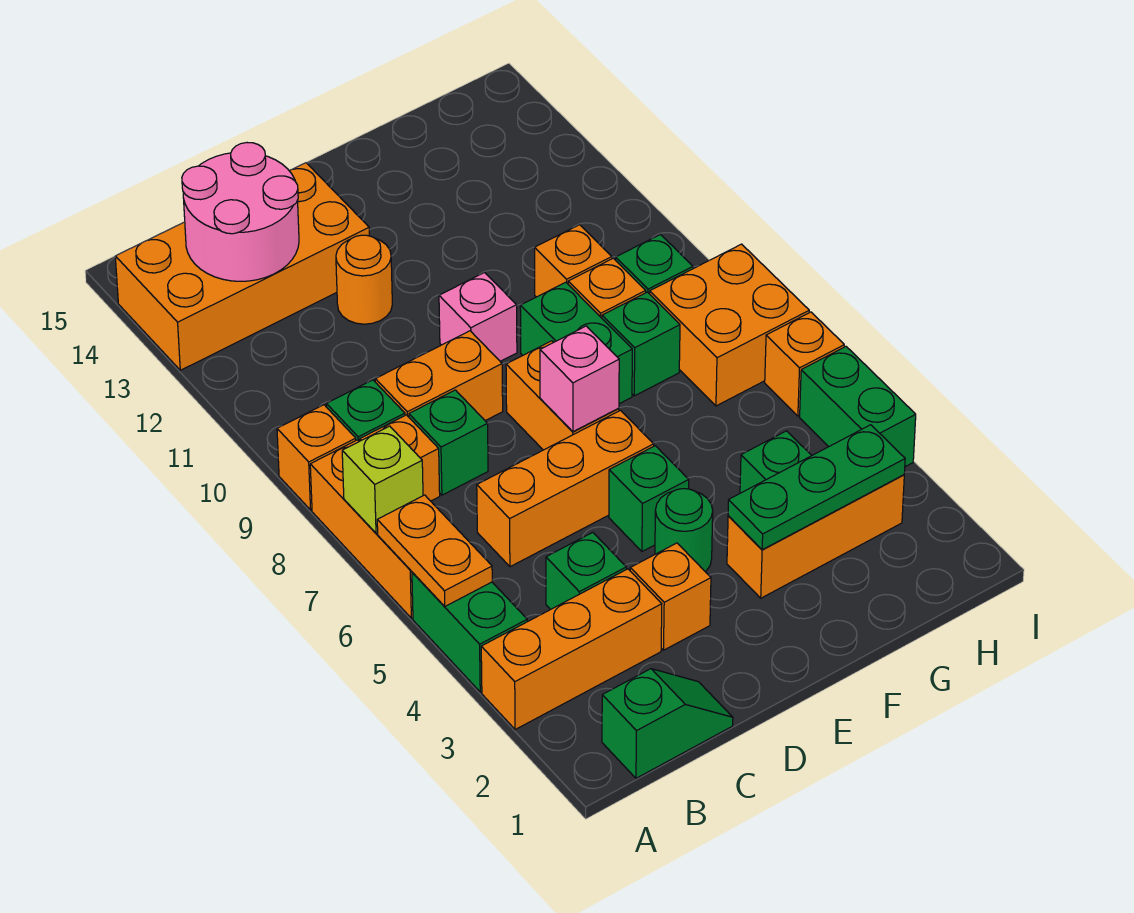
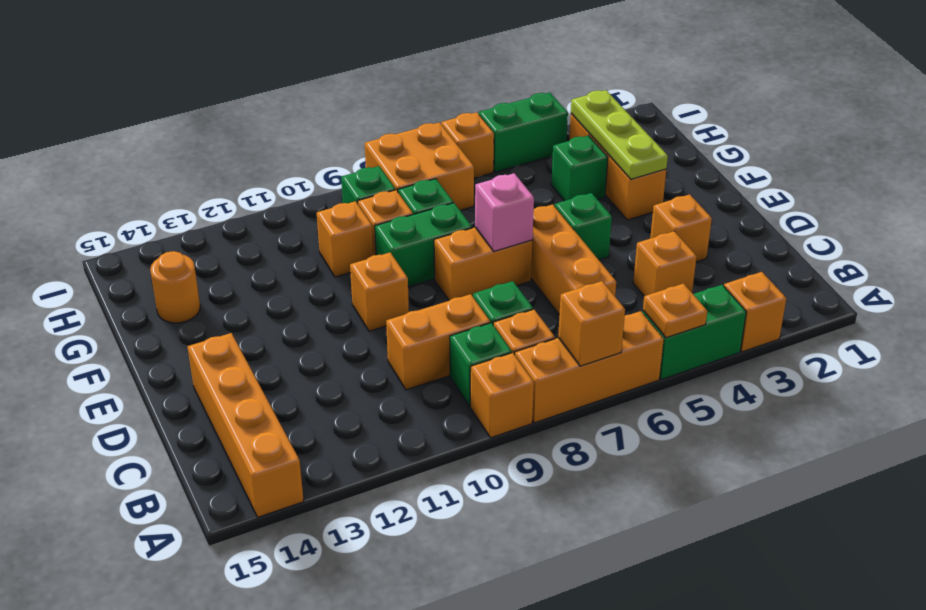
orange brick A3:C3 level 1 -> orange brick A3 level 1
orange plate A5:A6 level 2 -> orange plate A5 level 2
lime brick A7 level 2 -> orange brick A7 level 2
orange brick A13:D14 level 1 -> orange brick A14:D14 level 1
green slope B1:C1 level 1 top B -> none
pink round brick B13:C14 level 2 -> none
green brick C4 level 1 -> orange brick C4 level 1
orange brick C9:D9 level 1 -> orange brick C9:C10 level 1
orange round brick D12 level 1 -> orange round brick G14 level 1
green round brick E4 level 1 -> none
pink brick E10 level 1 -> orange brick E10 level 1
green plate F3:H3 level 2 -> lime plate F3:H3 level 2

